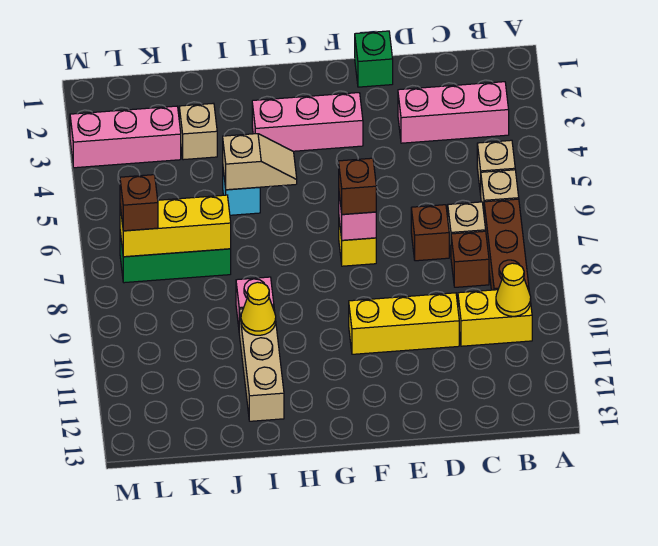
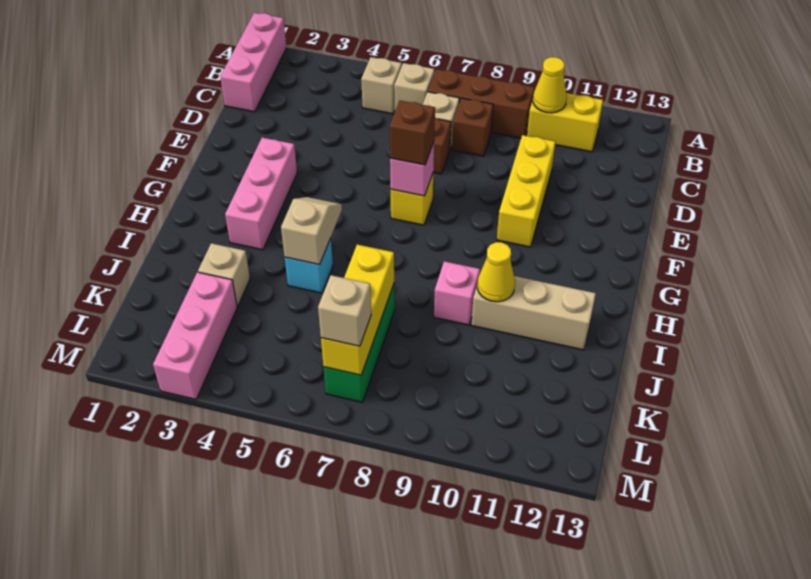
pink brick B3:D3 level 1 -> pink brick A1:C1 level 1
yellow brick B10:C10 level 1 -> yellow brick B10:B11 level 1
green brick E1 level 1 -> none
brown brick L7 level 3 -> tan brick L7 level 3

